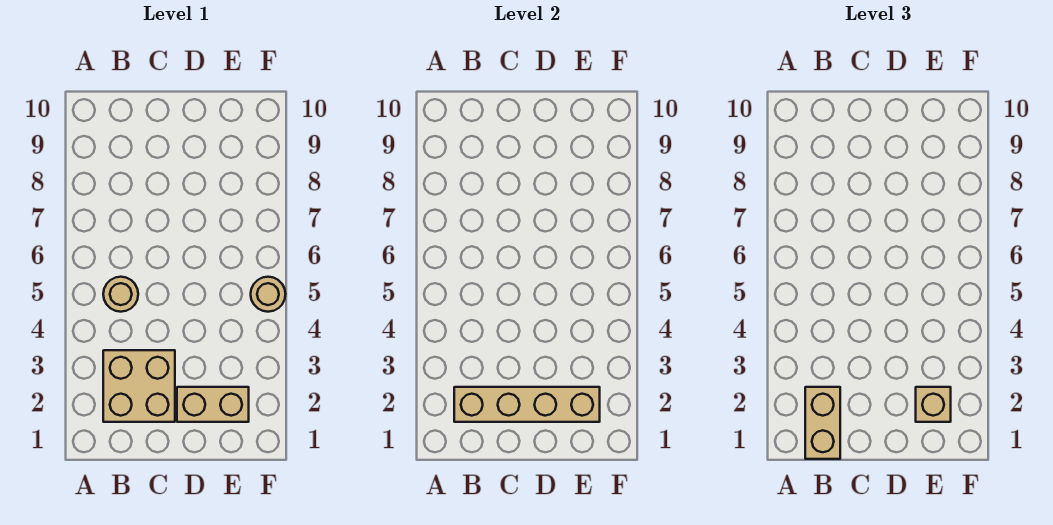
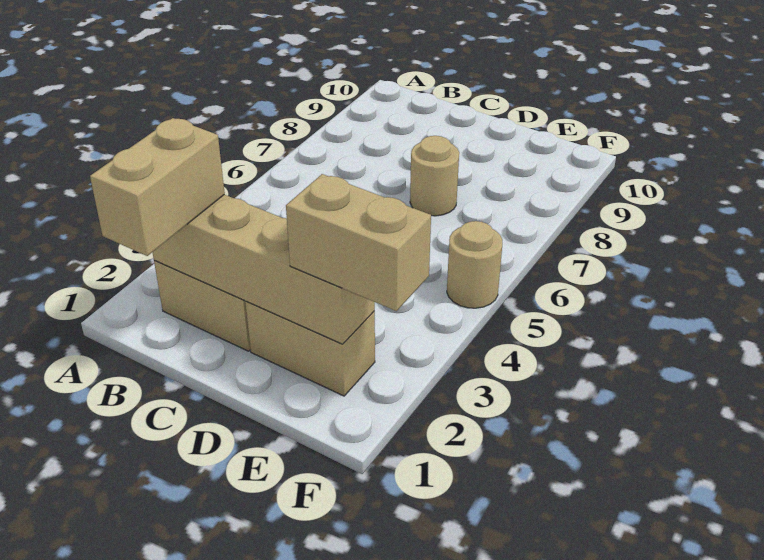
tan round brick B5 level 1 -> tan round brick D7 level 1
tan brick E2 level 3 -> tan brick E2:F2 level 3

